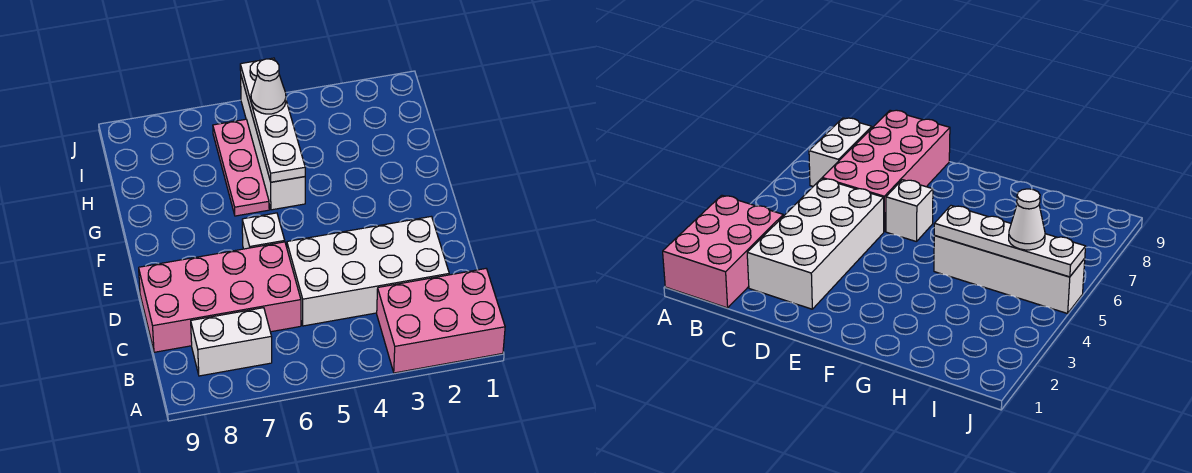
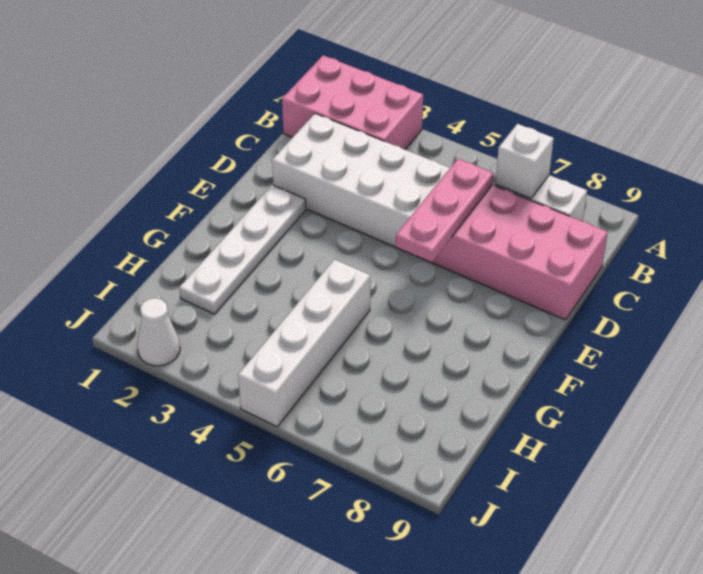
white brick E6 level 1 -> white brick B7 level 2
white plate G5:J5 level 2 -> white plate E2:H2 level 1
pink plate G6:I6 level 1 -> pink plate C6:E6 level 2
white cone I5 level 3 -> white cone J2 level 1

